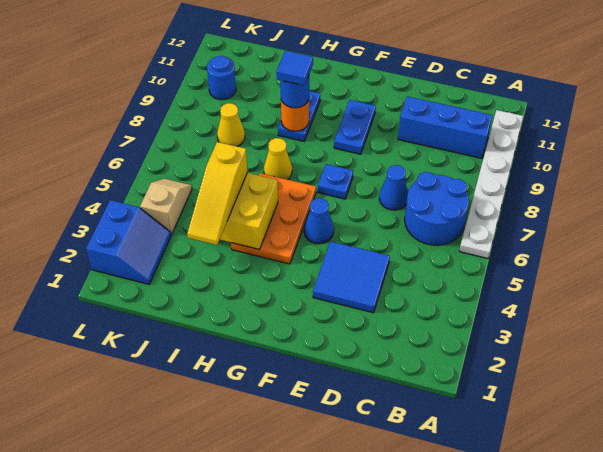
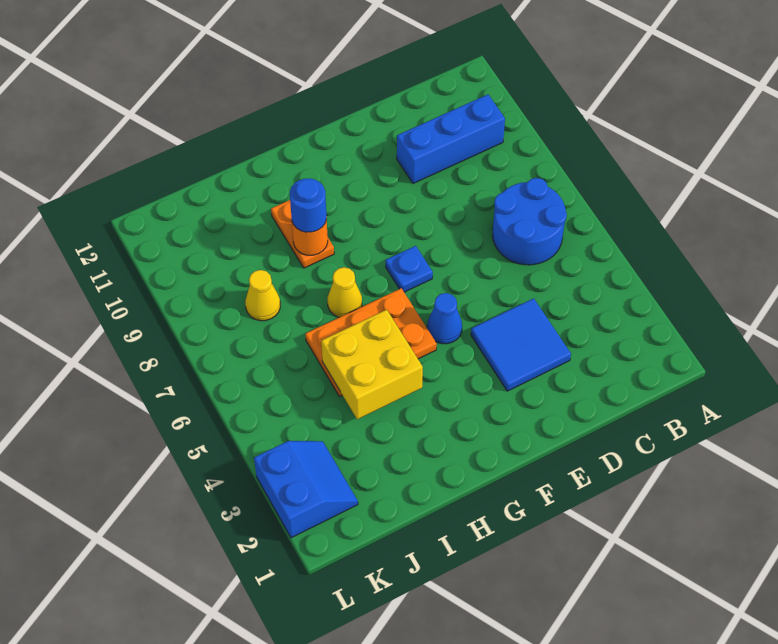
white plate A6:A11 level 1 -> none
blue cone D7 level 1 -> none
blue plate F9:F10 level 1 -> none
orange plate G4:H6 level 1 -> orange plate G5:I6 level 1
blue plate H9:H10 level 1 -> orange plate H9:H10 level 1
blue tile H9 level 4 -> none
yellow slope I3:I5 level 3 top 5 -> none
tan slope K4:K5 level 1 top 4 -> none
blue round brick K10 level 1 -> none

